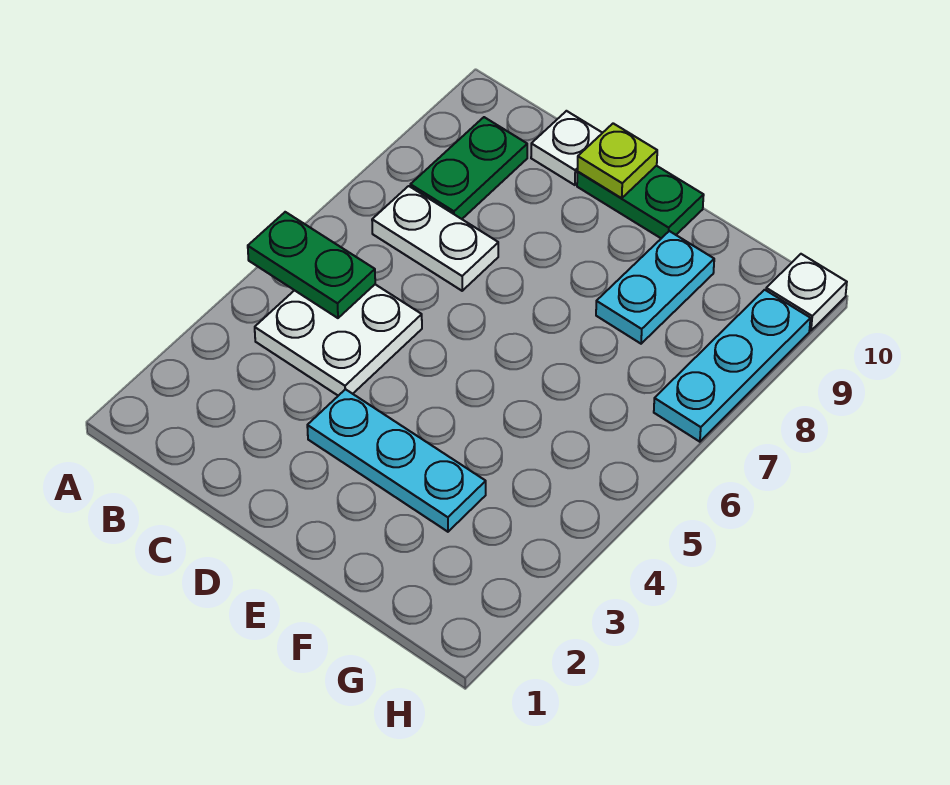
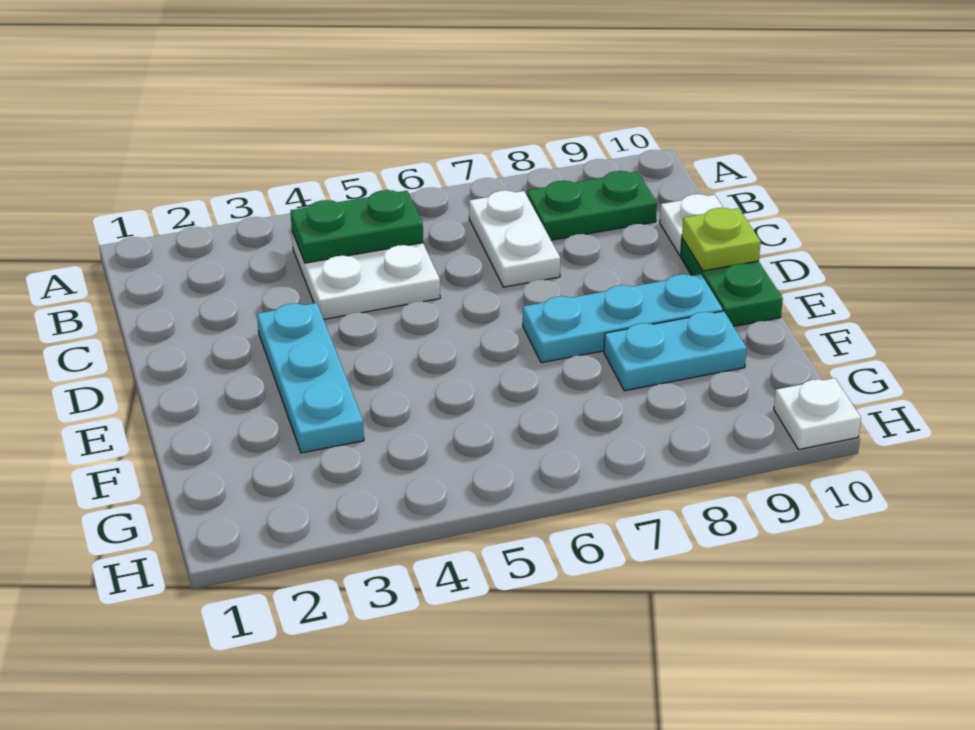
green plate A5:B5 level 2 -> green plate B4:B5 level 2
cyan plate H7:H9 level 1 -> cyan plate E7:E9 level 1

